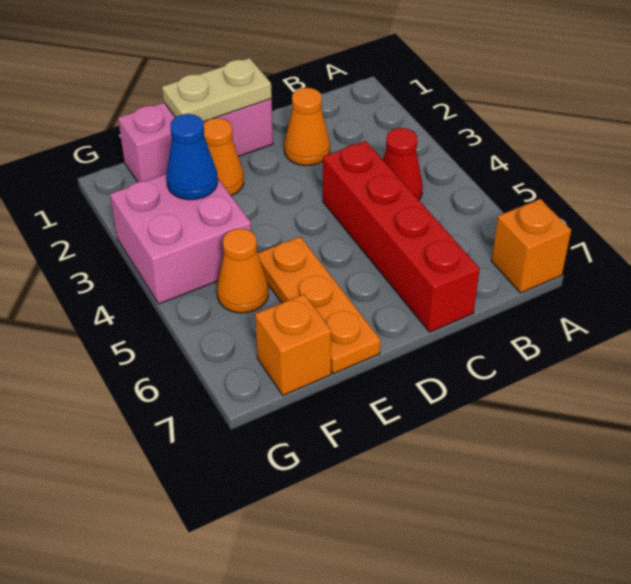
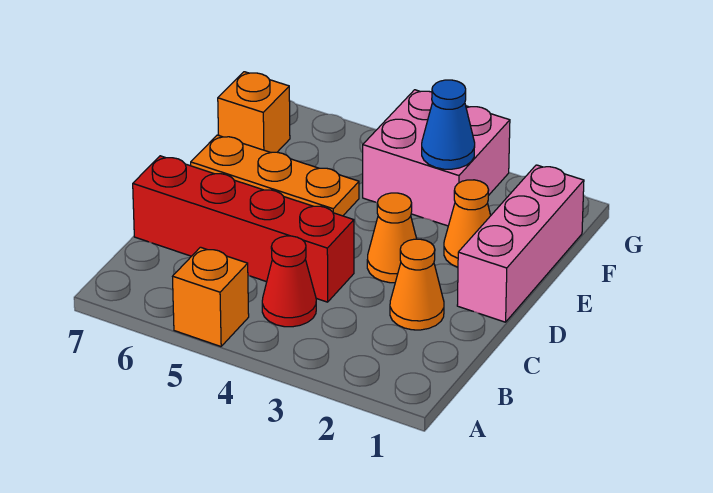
orange brick A7 level 1 -> orange brick A5 level 1
tan plate D1:E1 level 2 -> none
orange cone F5 level 1 -> orange cone D3 level 1

